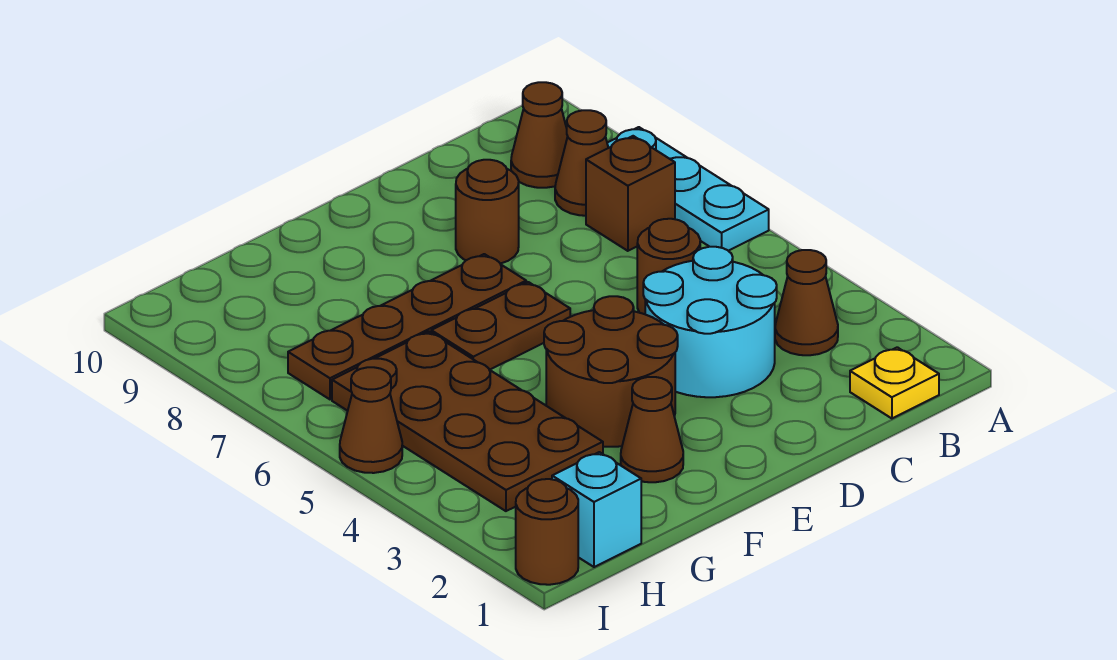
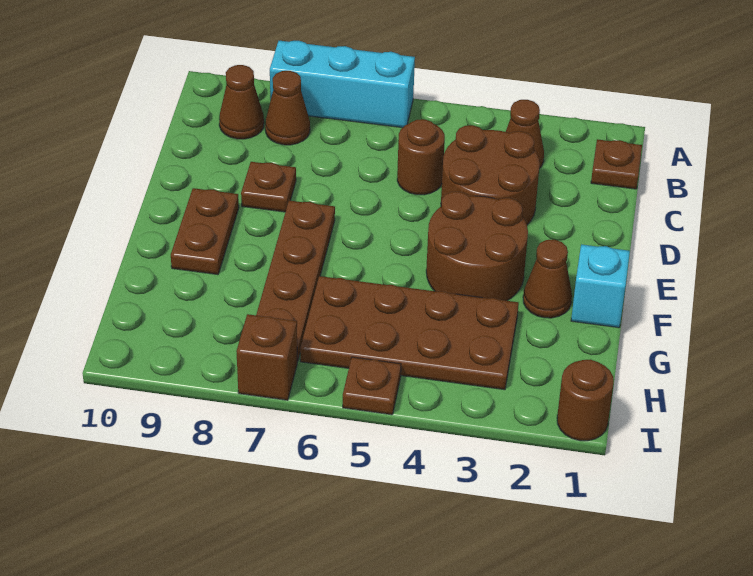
cyan plate A6:A8 level 1 -> cyan brick A6:A8 level 1
yellow plate B1 level 1 -> brown plate B1 level 1
brown brick B7 level 1 -> brown brick I7 level 1
cyan round brick C3:D4 level 1 -> brown round brick C3:D4 level 1
brown round brick D8 level 1 -> brown plate D8 level 1
brown plate E6:F6 level 1 -> brown plate E9:F9 level 1
cyan brick H1 level 1 -> cyan brick F1 level 1
brown cone I5 level 1 -> brown plate I5 level 1

